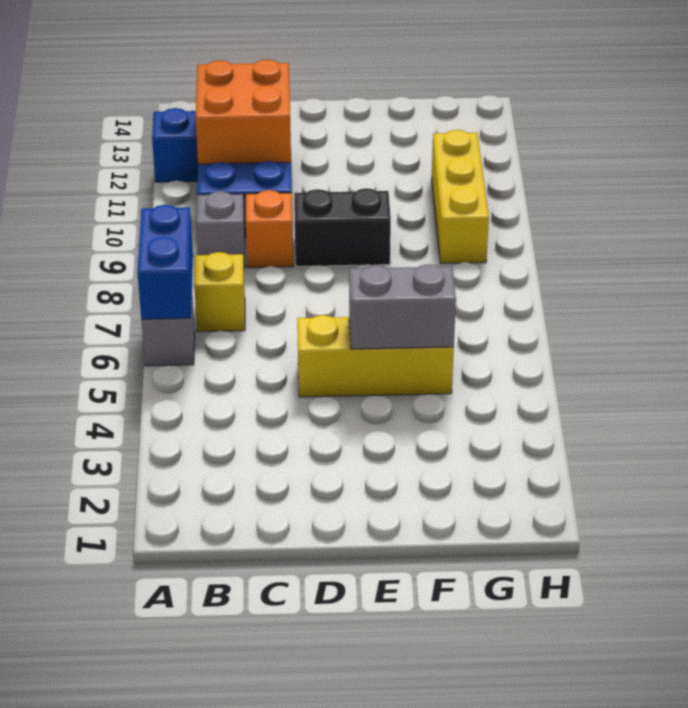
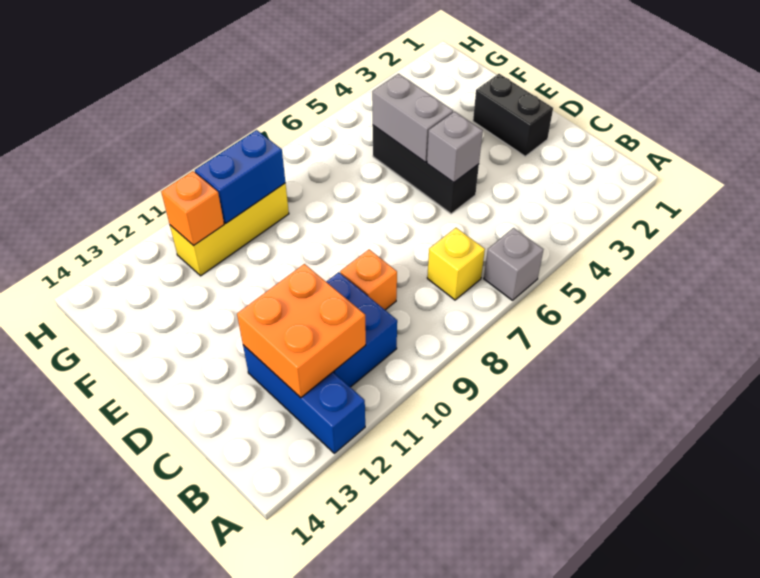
blue brick A6:A7 level 2 -> blue brick G9:G10 level 2
grey brick B9 level 1 -> grey brick D5 level 2
yellow brick D5:F5 level 1 -> black brick D5:F5 level 1
black brick D9:E9 level 1 -> black brick D2:E2 level 1
none -> orange brick G11 level 2

